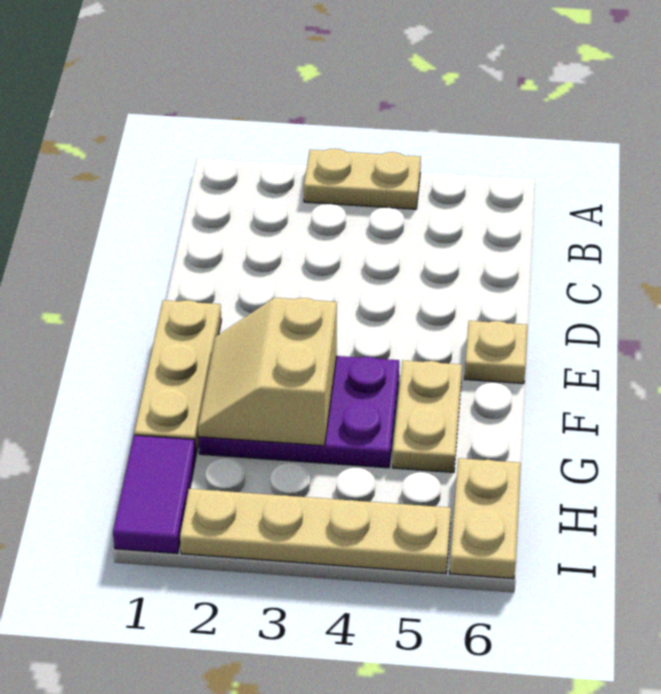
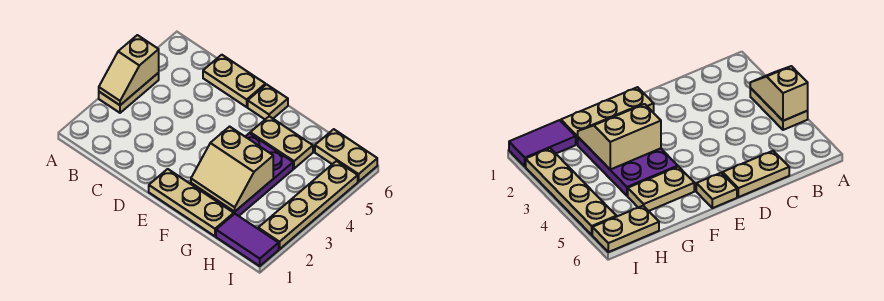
none -> tan slope A3:A4 level 2 top 4
none -> tan plate C6:D6 level 1

